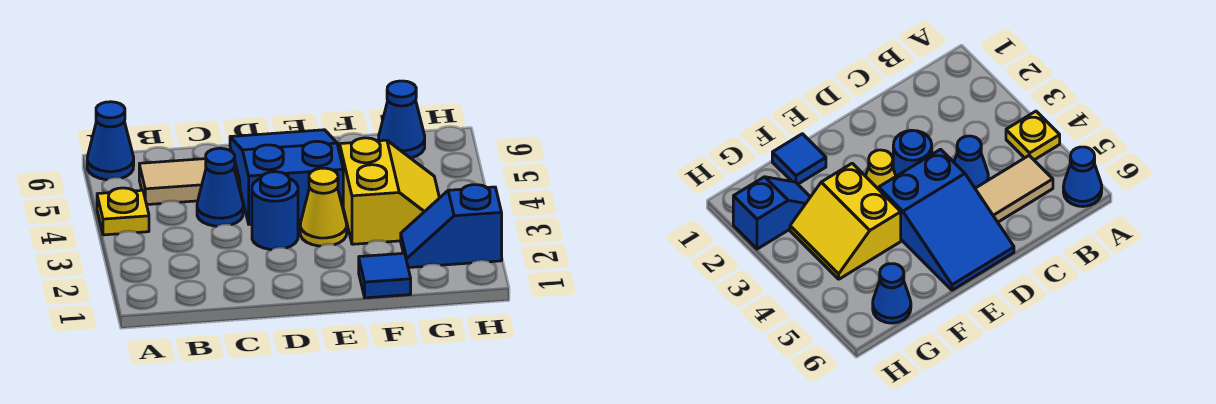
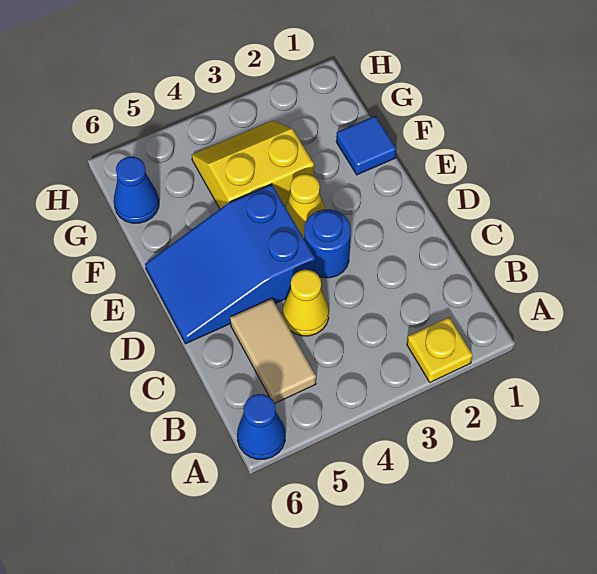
yellow plate A4 level 1 -> yellow plate A2 level 1
blue cone C4 level 1 -> yellow cone C4 level 1
blue slope G2:H2 level 1 top H -> none

